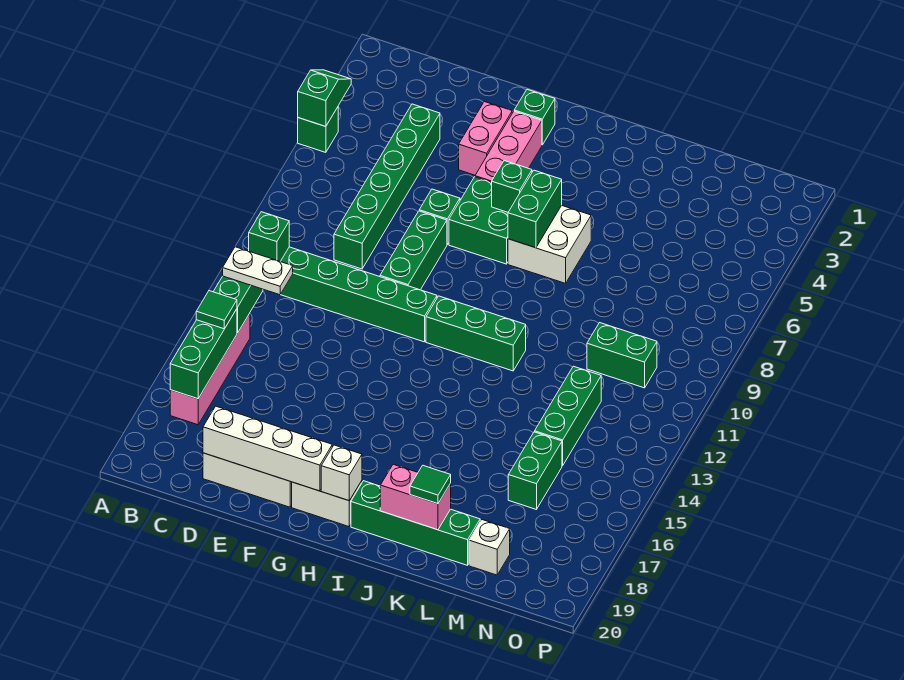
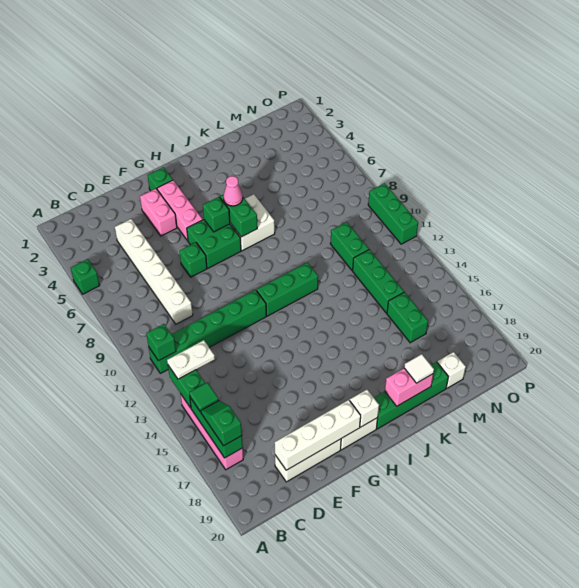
green slope A4:A5 level 2 top 5 -> green slope B16:B17 level 3 top 17
green brick D4:D9 level 1 -> white brick D4:D9 level 1
green brick F8:F10 level 1 -> green brick P9:P11 level 1
none -> pink cone I6 level 3
green tile K19 level 3 -> white tile K19 level 3
green brick M10:N10 level 1 -> green brick M10:M11 level 1

